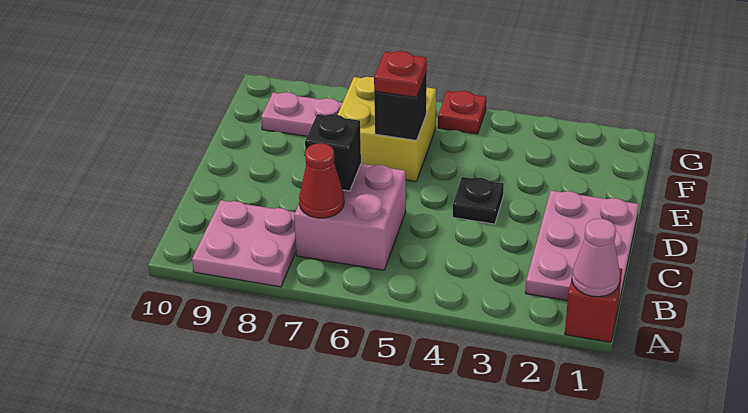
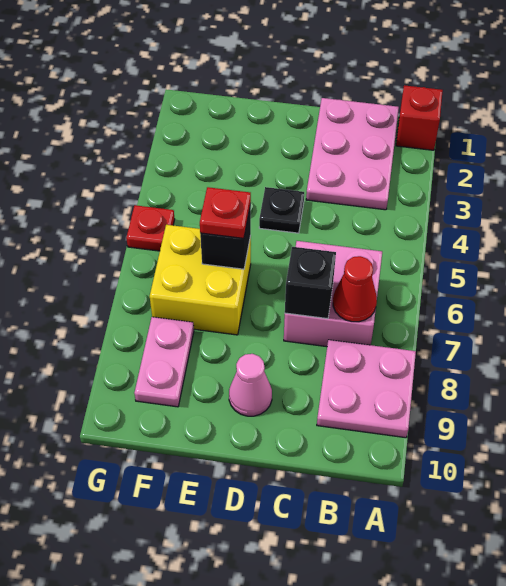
pink cone A1 level 2 -> pink cone D9 level 1
pink plate B1:D2 level 1 -> pink plate B1:C3 level 1

